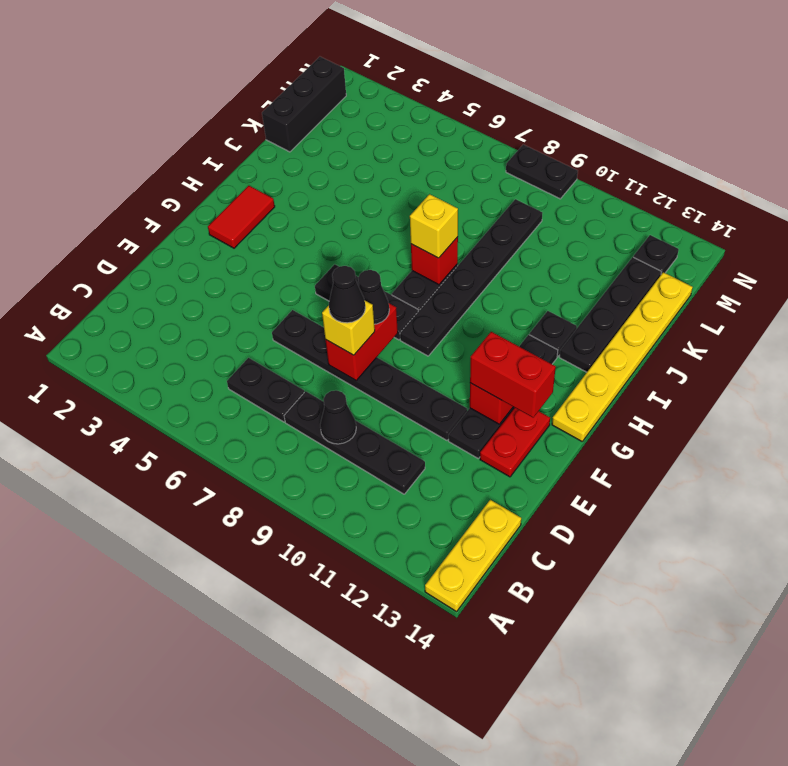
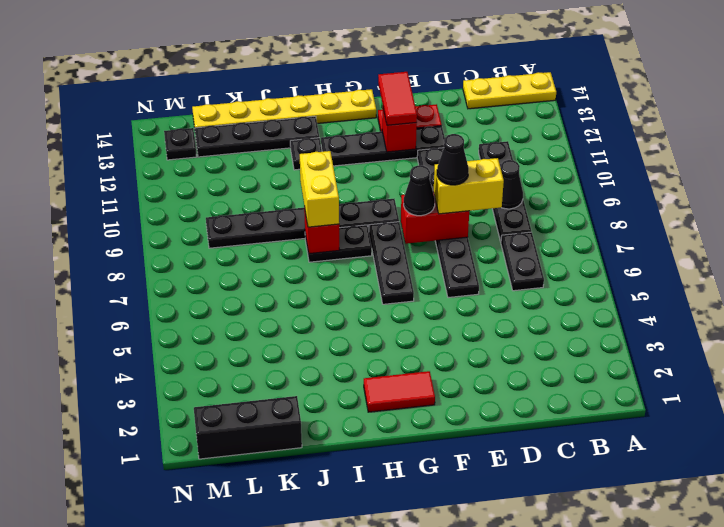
yellow brick E8 level 3 -> yellow brick D8:E8 level 3
red brick F12:F13 level 3 -> red tile F12:F13 level 3
yellow brick I8 level 3 -> yellow brick I8:I9 level 3
black plate N8:N9 level 1 -> none

